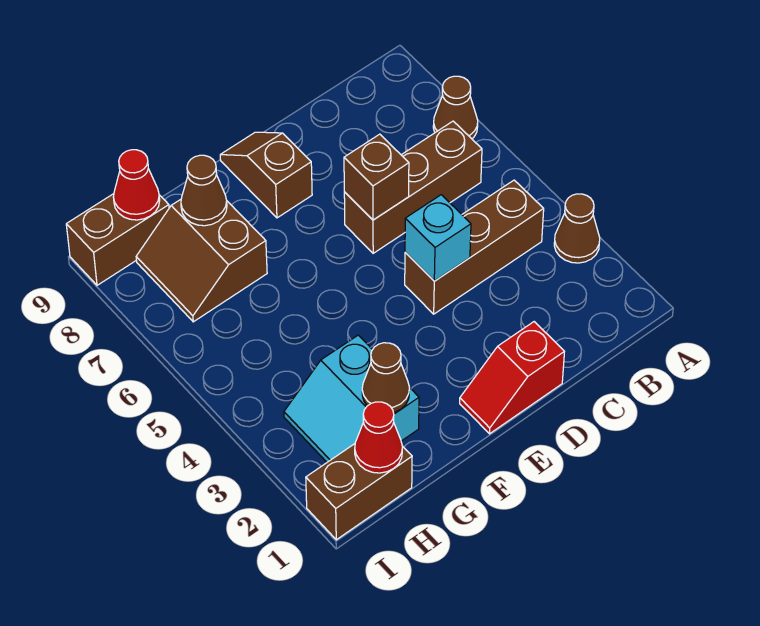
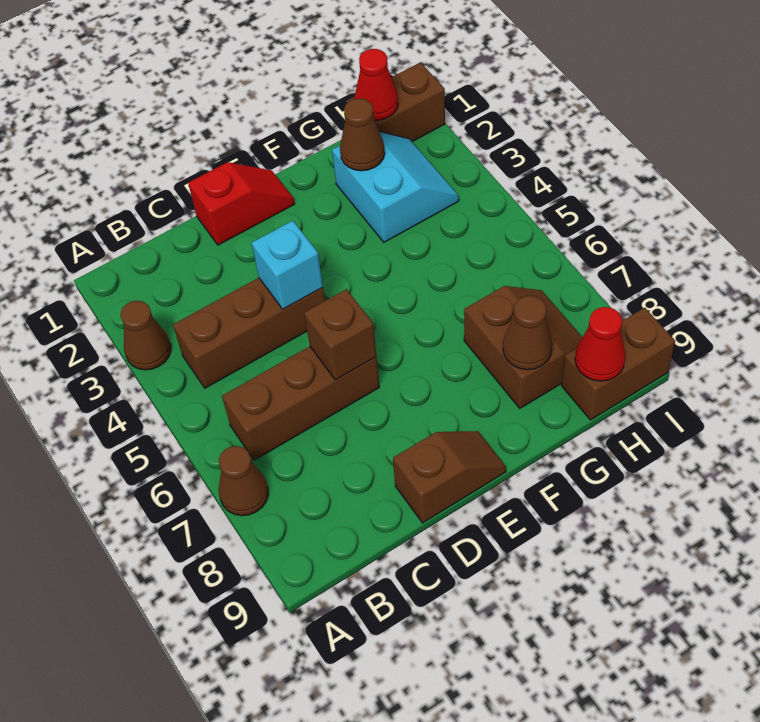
brown slope E8:E9 level 1 top 8 -> brown slope D9:E9 level 1 top D

